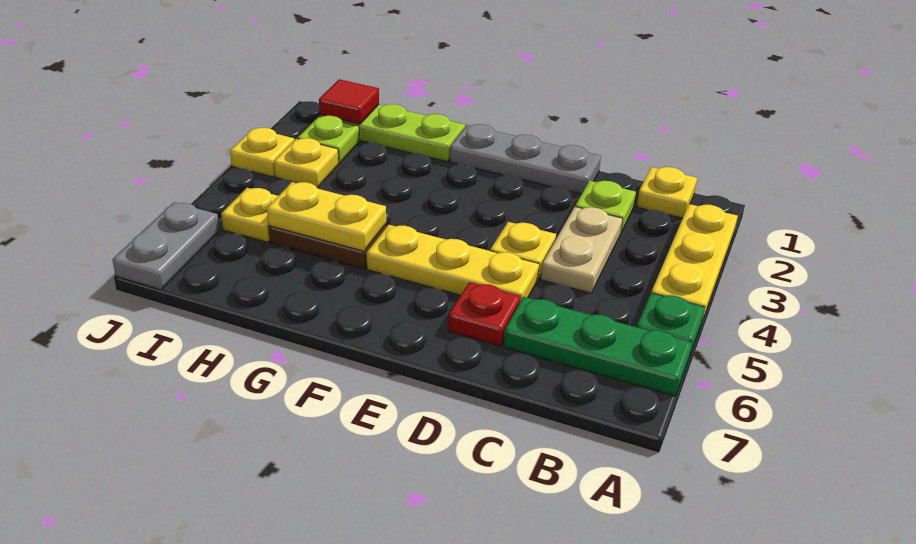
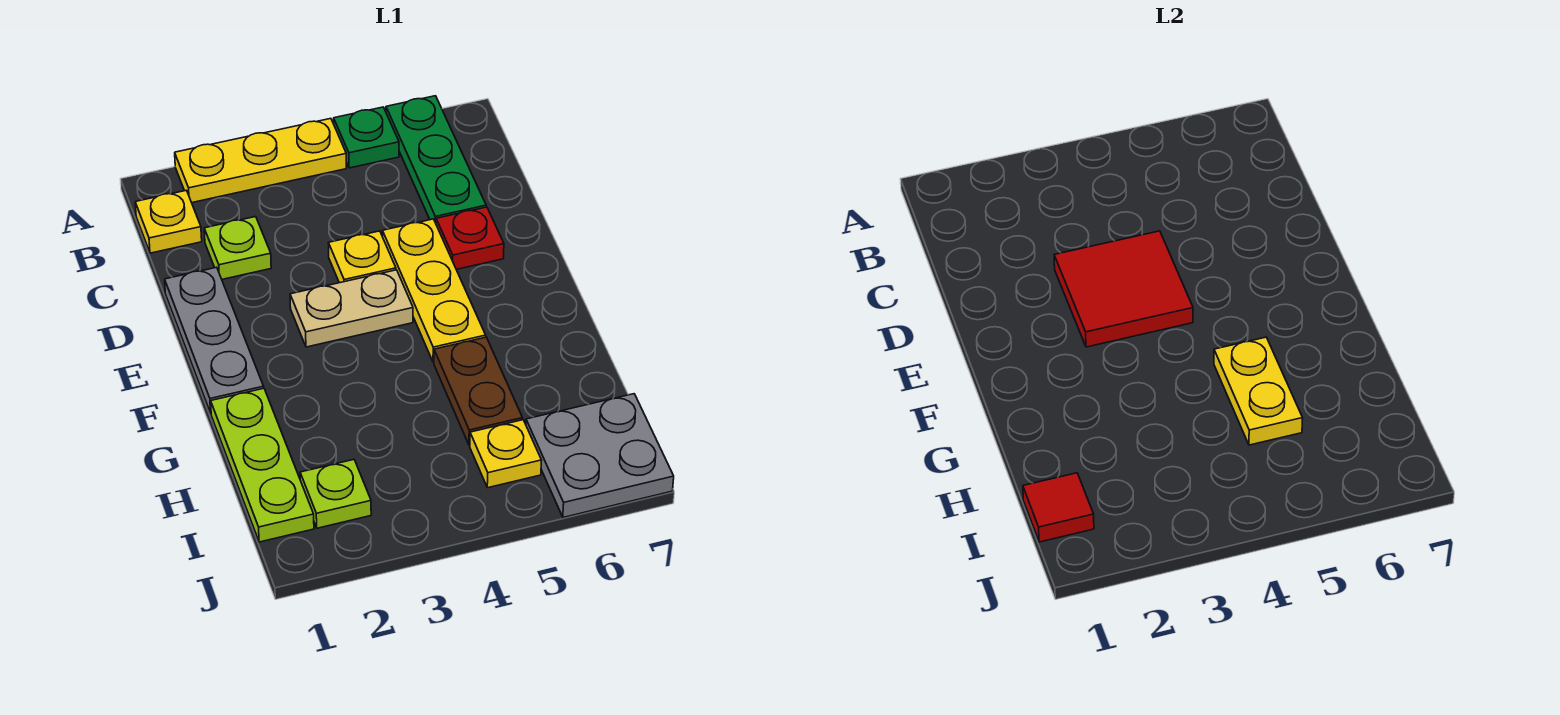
tan plate C3:C4 level 1 -> tan plate E3:E4 level 1
none -> red tile D3:E4 level 2
yellow plate I3 level 1 -> none
yellow plate J3 level 1 -> none
grey plate J6:J7 level 1 -> grey plate I6:J7 level 1

